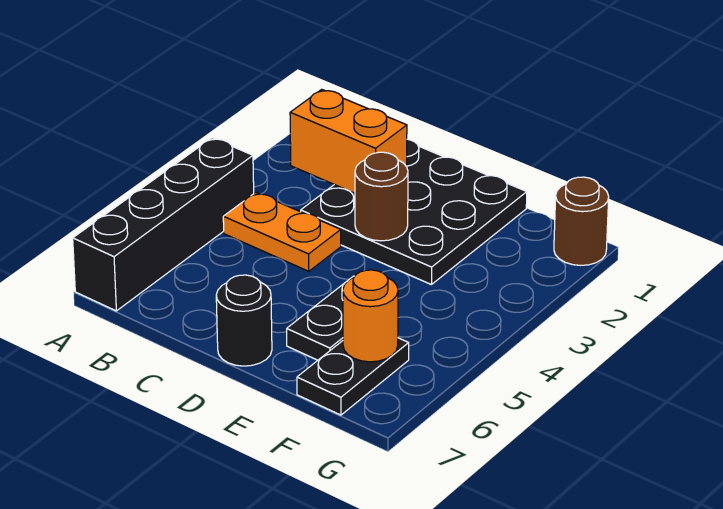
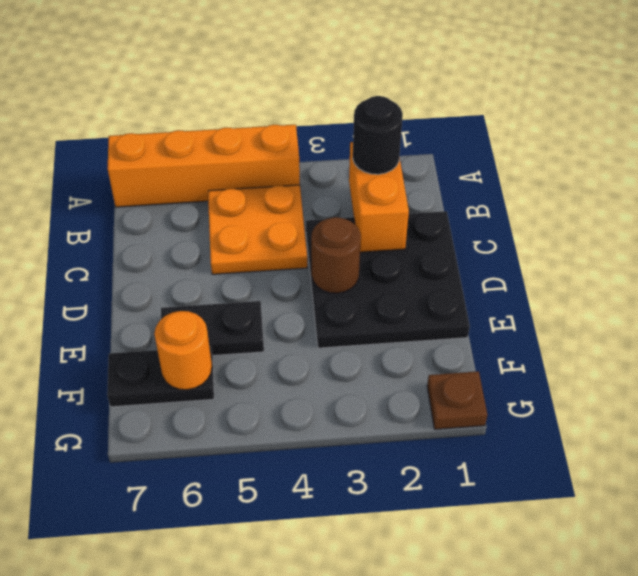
black brick A4:A7 level 1 -> orange brick A4:A7 level 1
orange plate B4:C4 level 1 -> orange plate B4:C5 level 1
black round brick D7 level 1 -> black round brick B2 level 3
brown round brick G1 level 1 -> brown plate G1 level 1

